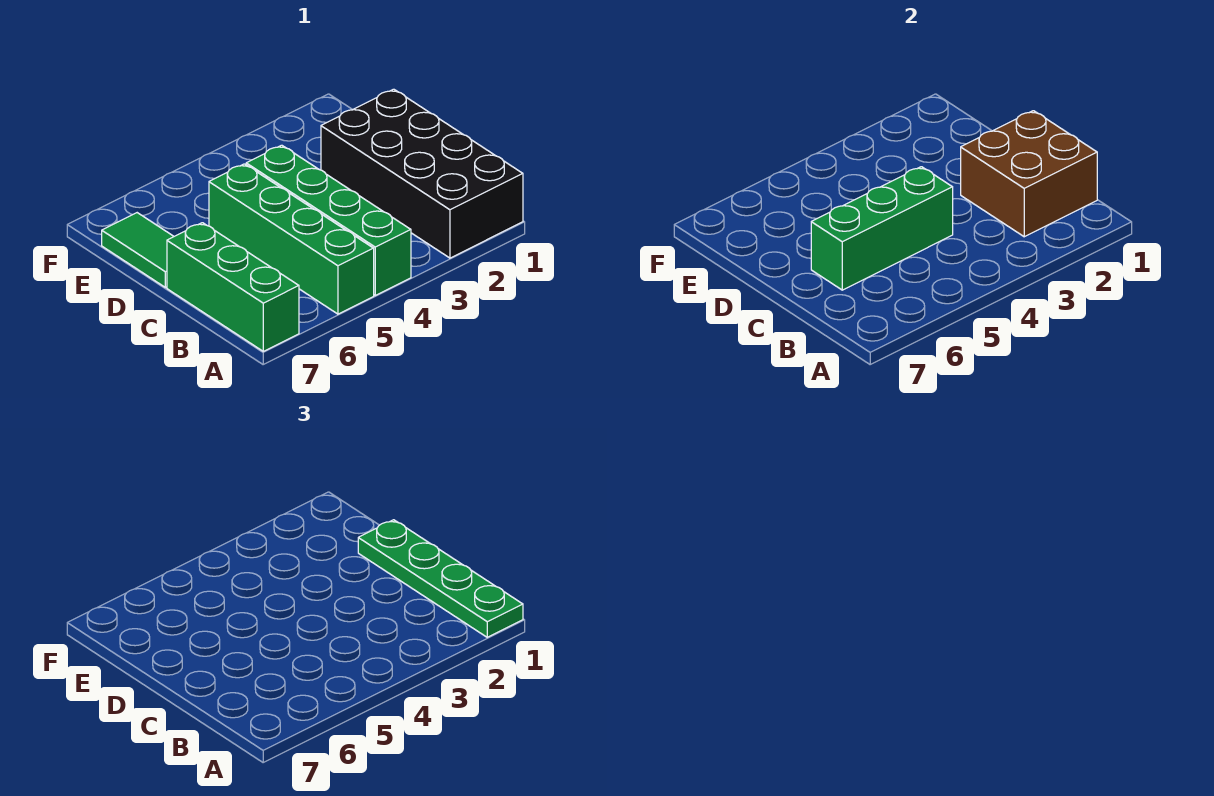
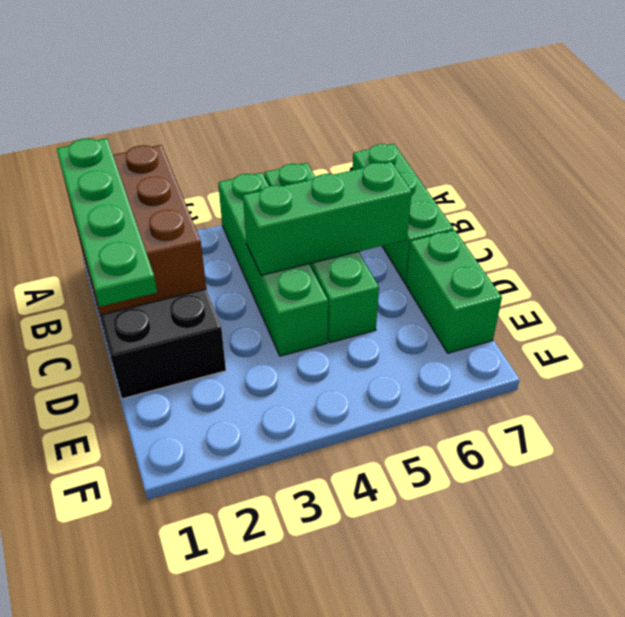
brown brick B1:C2 level 2 -> brown brick A1:C2 level 2
green tile D7:E7 level 1 -> green brick D7:E7 level 1

